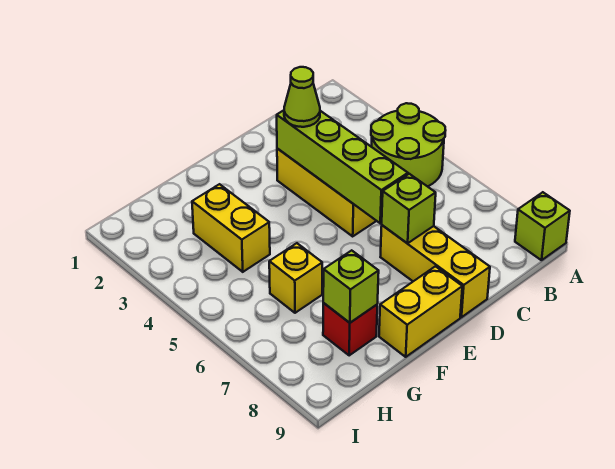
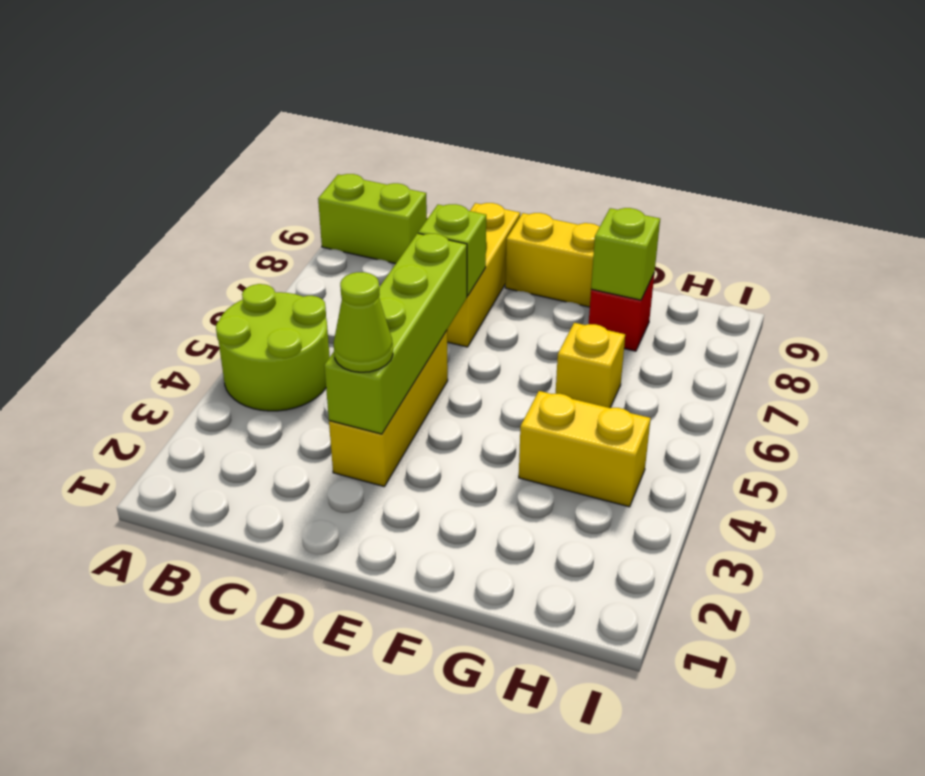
lime brick A9 level 1 -> lime brick A9:B9 level 1
yellow brick G3:G4 level 1 -> yellow brick G4:H4 level 1

